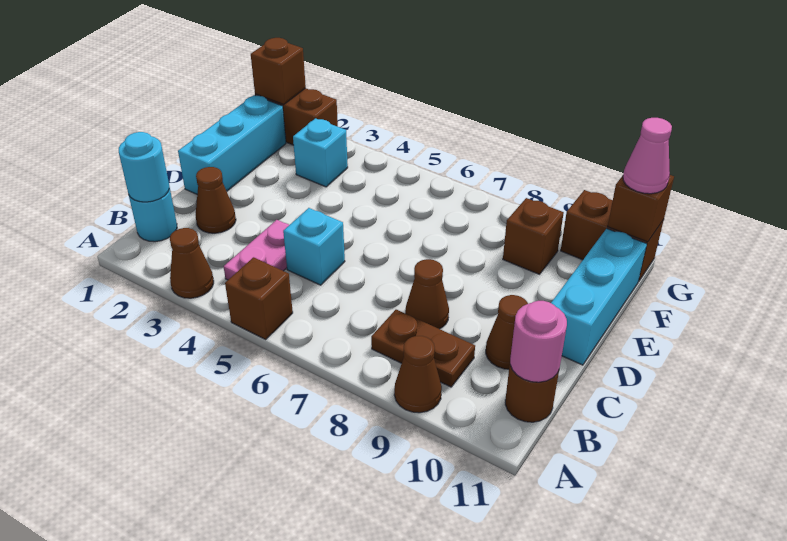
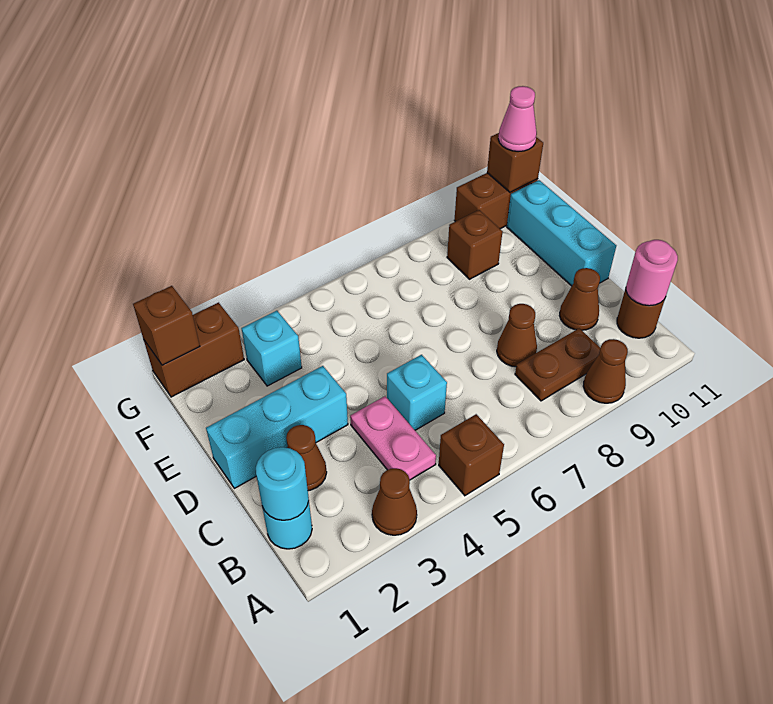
cyan brick D1:F1 level 1 -> cyan brick D1:D3 level 1

